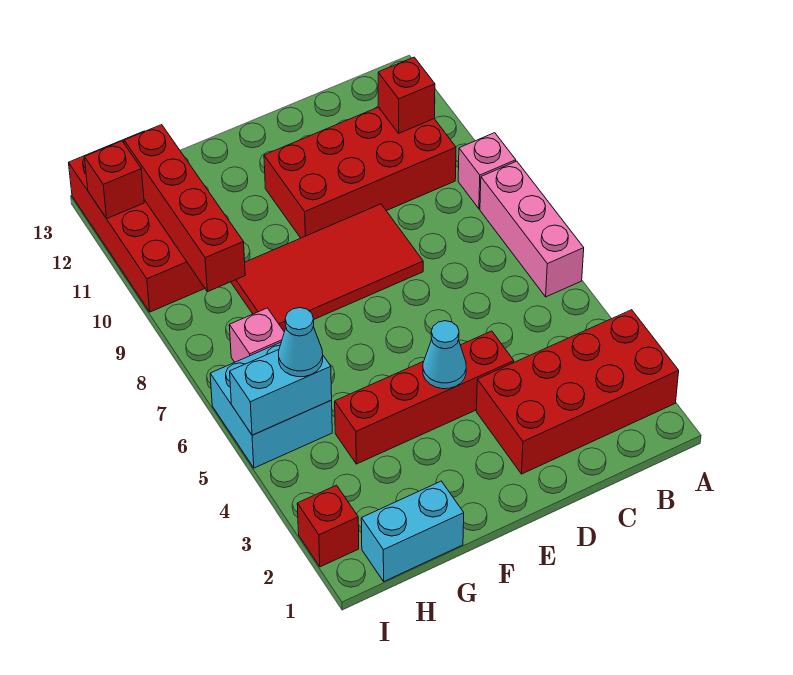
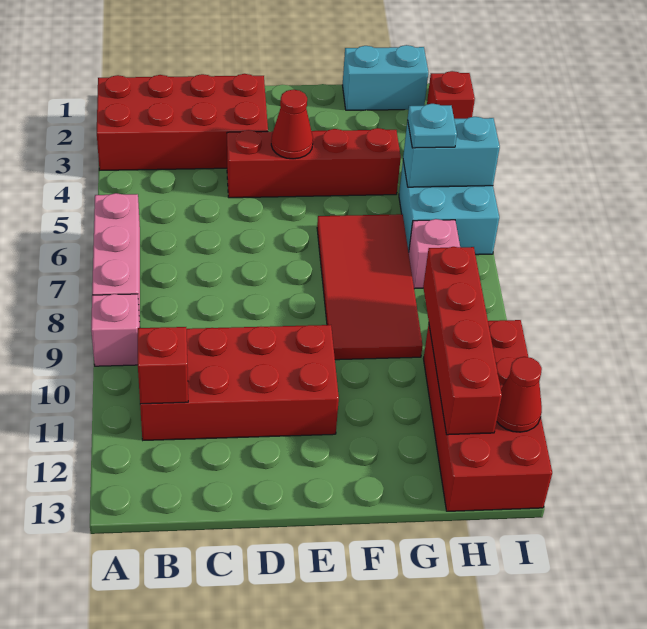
red tile D8:G9 level 1 -> red tile F6:G9 level 1
cyan cone E4 level 2 -> red cone E4 level 2
cyan cone H5 level 3 -> cyan plate H5 level 3
red brick I12 level 2 -> red cone I12 level 2

